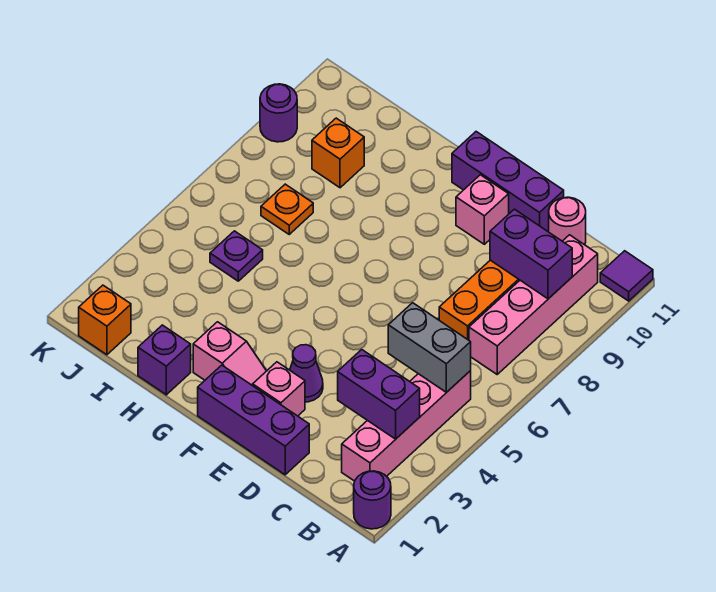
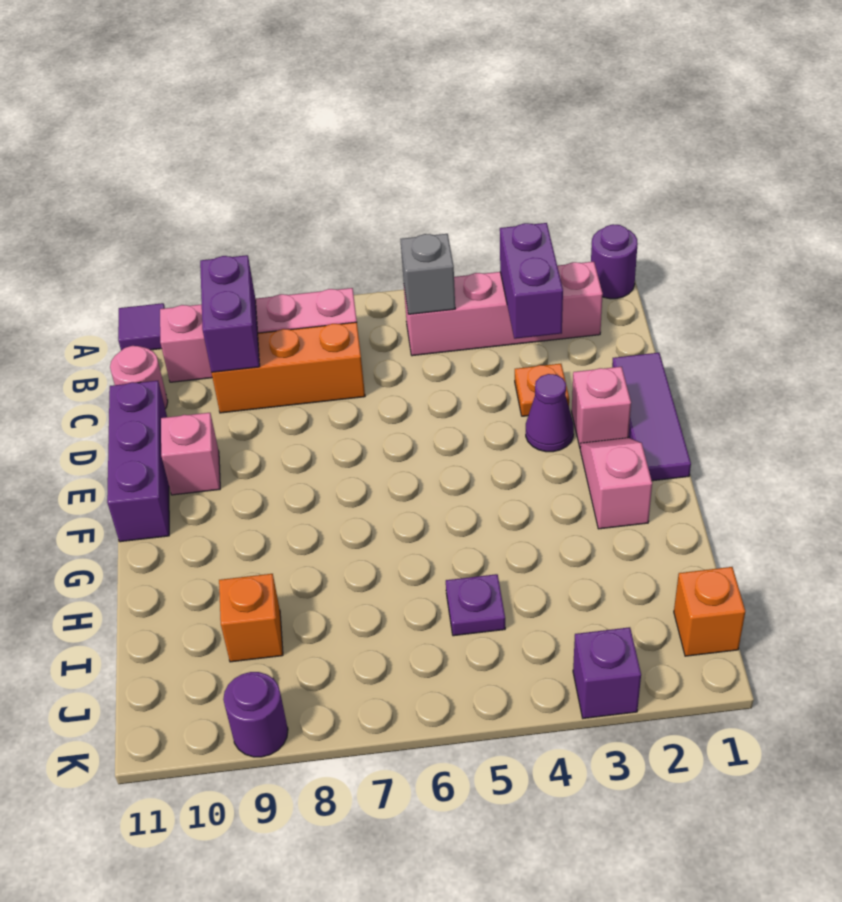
grey brick B5:C5 level 2 -> grey brick B5 level 2
purple brick D1:F1 level 1 -> purple tile D1:F1 level 1
purple brick H1 level 1 -> purple brick K3 level 1
orange plate I7 level 1 -> orange plate D3 level 1

